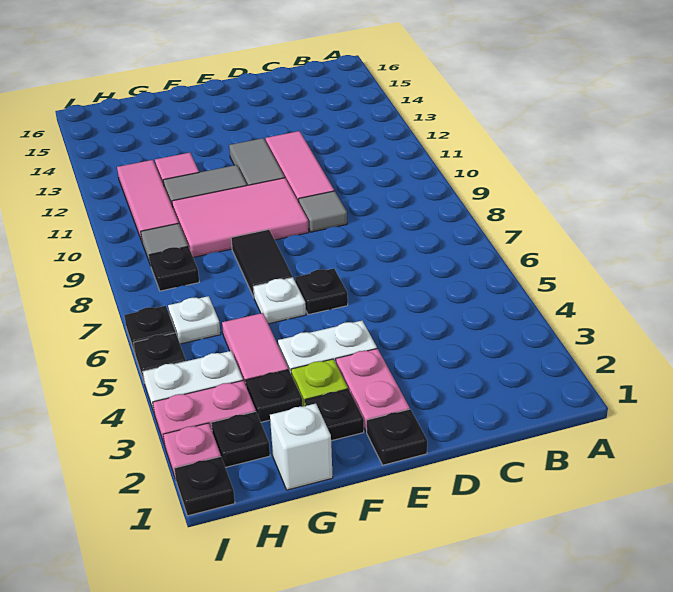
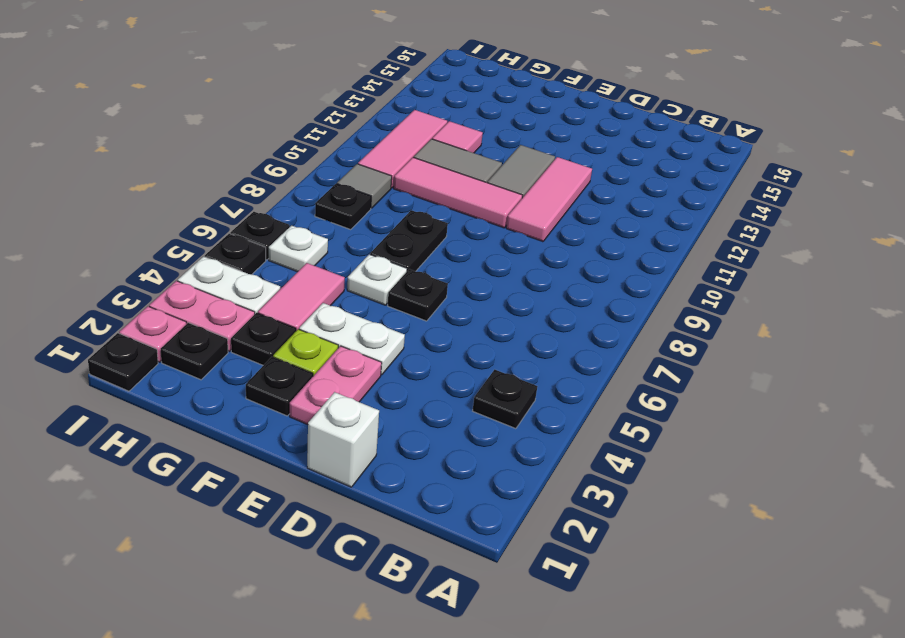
grey tile D9 level 1 -> none
black plate E1 level 1 -> black plate B4 level 1
pink tile E9:G10 level 1 -> pink tile E10:G10 level 1
black tile F7:F8 level 1 -> black plate F7:F8 level 1
white brick G1 level 1 -> white brick D1 level 1

